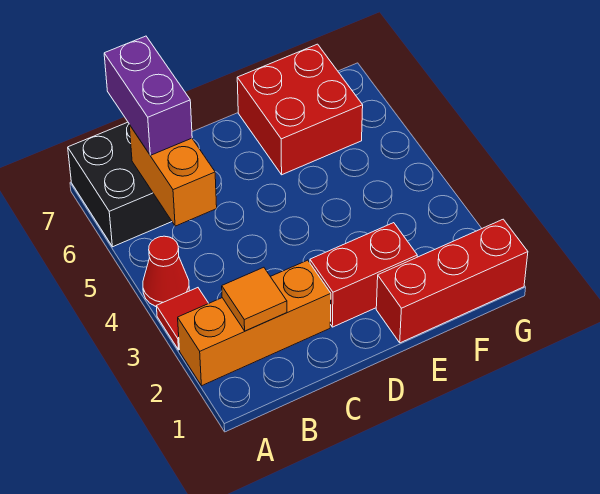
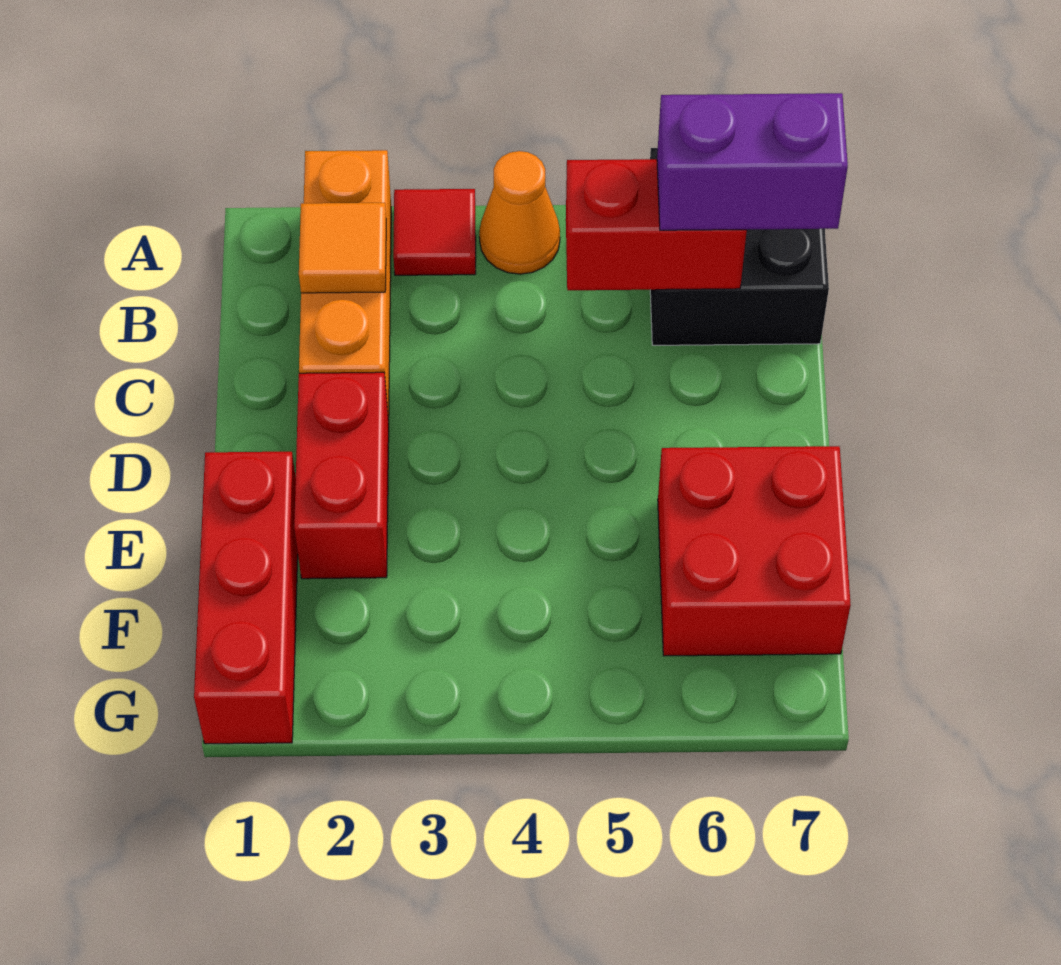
red cone A4 level 1 -> orange cone A4 level 1
orange brick B5:B6 level 2 -> red brick B5:B6 level 2

